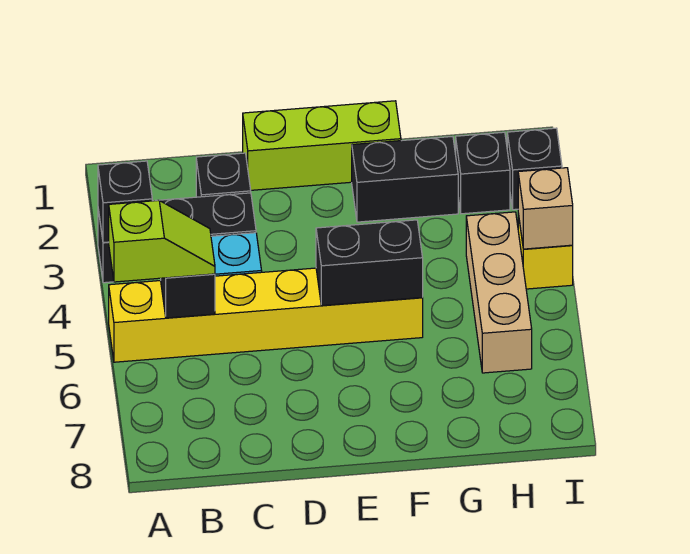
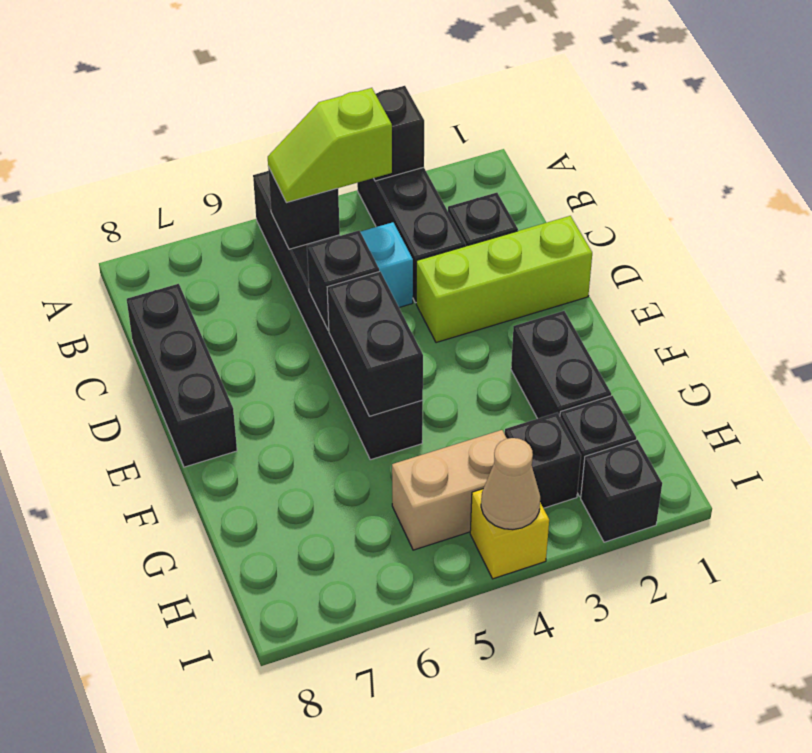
yellow brick A5:F5 level 1 -> black brick A5:F5 level 1
lime slope A5:B5 level 3 top A -> lime slope B4:B5 level 3 top 4
none -> black brick C8:E8 level 1
lime brick D1:F1 level 1 -> lime brick D1:D3 level 1
none -> black brick D5 level 2
none -> black brick H3 level 1
tan brick H4:H6 level 1 -> tan brick H4:H5 level 1
tan brick I4 level 2 -> tan cone I4 level 2

